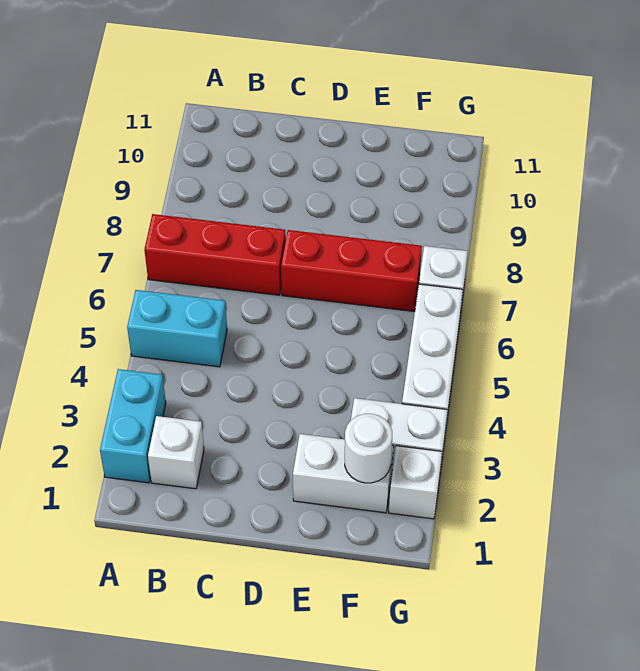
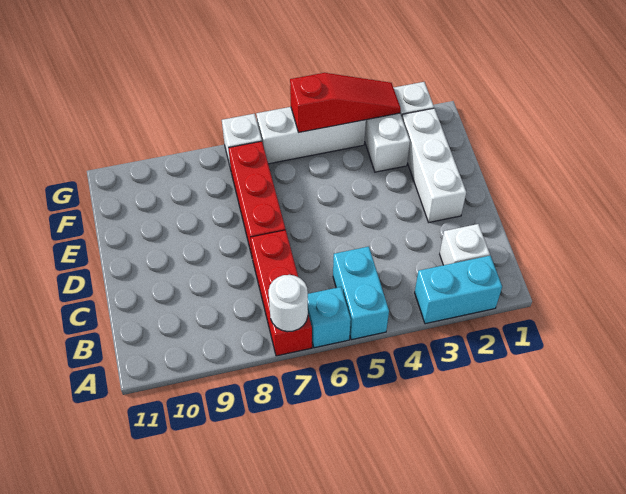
none -> cyan brick A6 level 1
white brick E2:F2 level 1 -> white brick D2:F2 level 1
white round brick F2 level 2 -> white round brick A7 level 2
none -> red slope G3:G5 level 2 top 5

